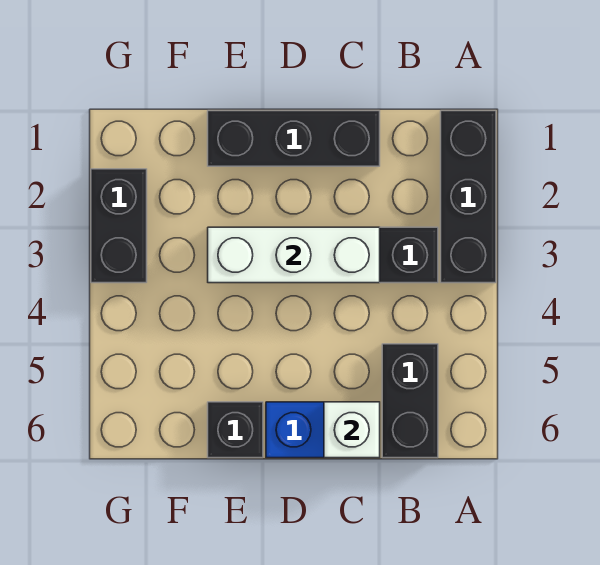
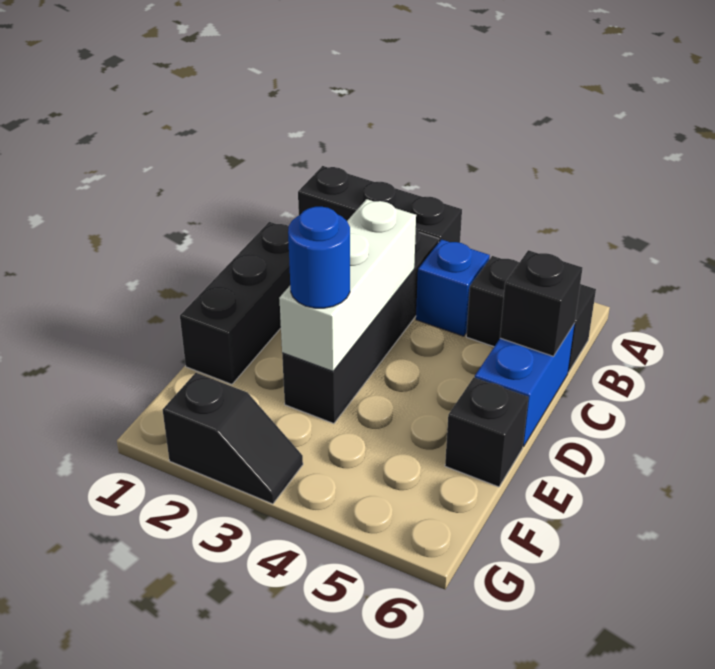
none -> blue brick B4 level 1
white brick C6 level 2 -> black brick C6 level 2
none -> blue round brick E3 level 3
black brick G2:G3 level 1 -> black slope G2:G3 level 1 top 2

